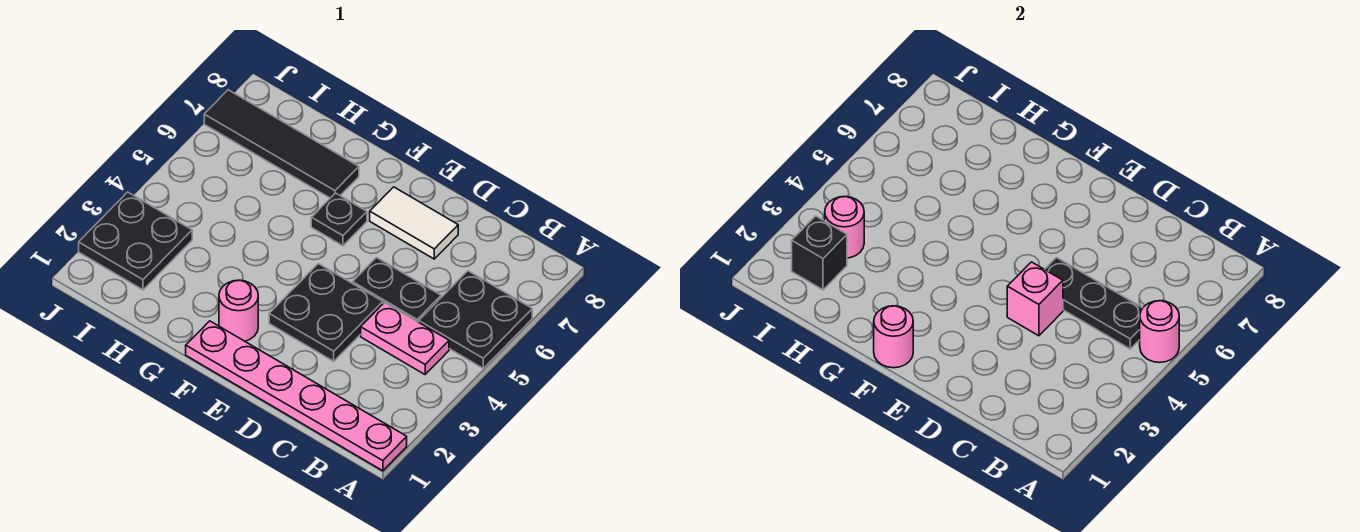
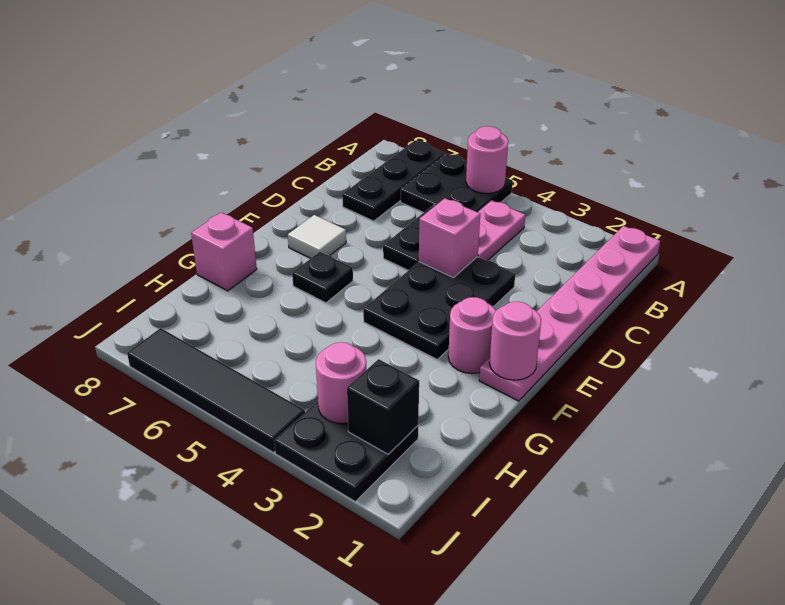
black plate B5:D5 level 2 -> black plate A7:C7 level 1
black plate D3:E4 level 1 -> black plate D3:F4 level 1
white tile D7:E7 level 1 -> white tile E7 level 1
black tile G7:J7 level 1 -> black tile J4:J7 level 1
none -> pink brick G8 level 1

